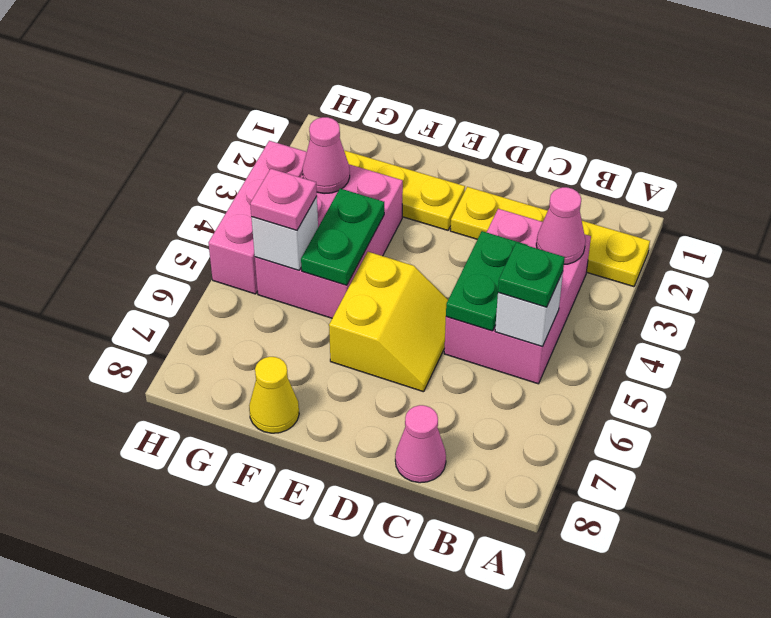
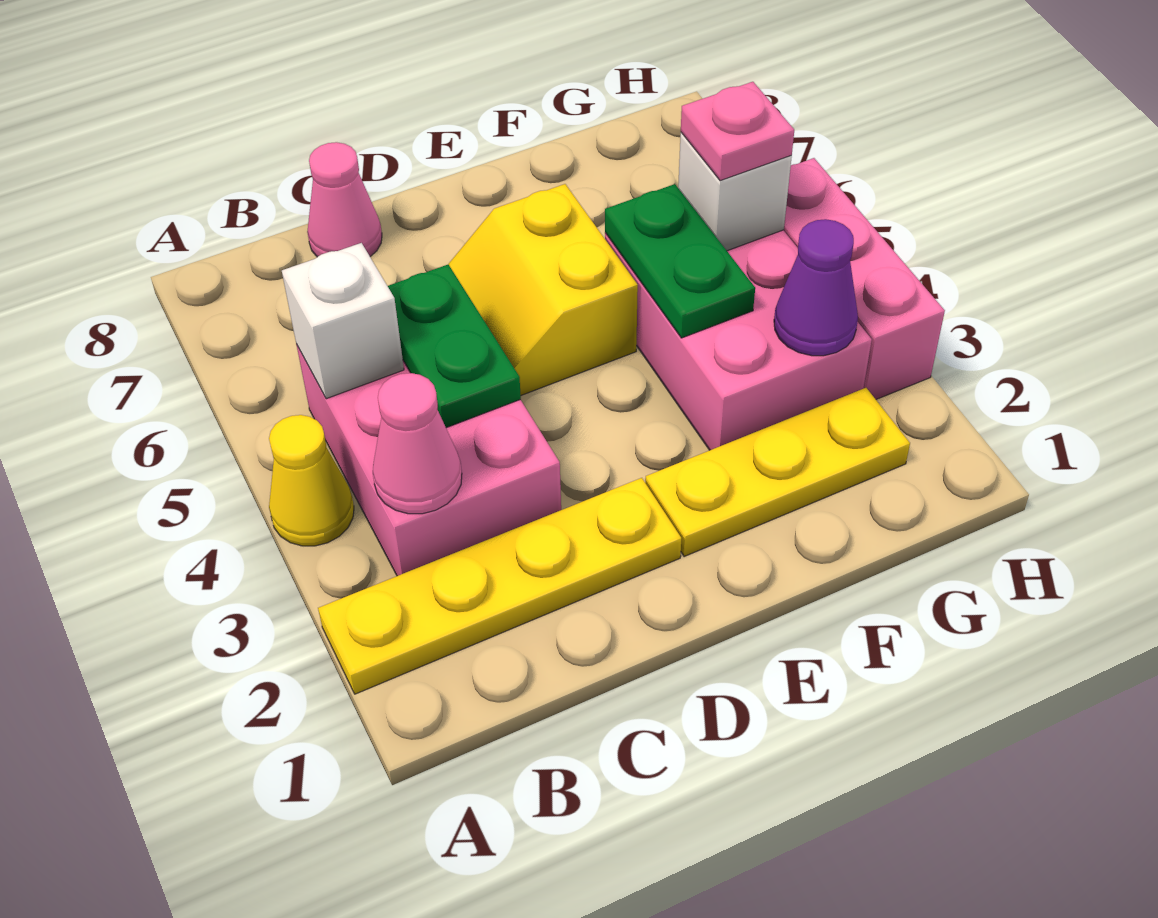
green plate B5 level 3 -> none
yellow cone F8 level 1 -> yellow cone A4 level 1
pink cone G3 level 2 -> purple cone G3 level 2

